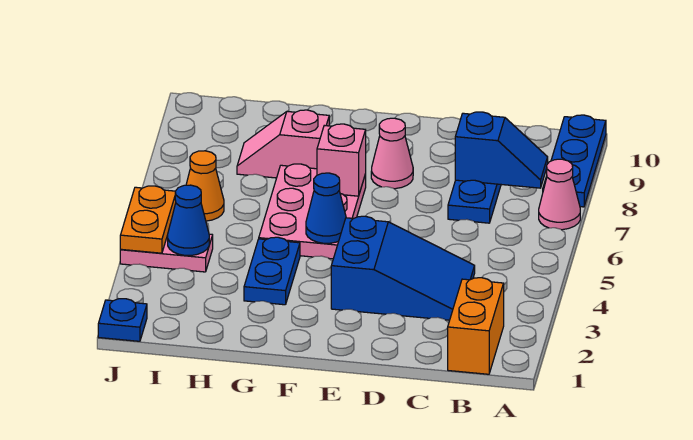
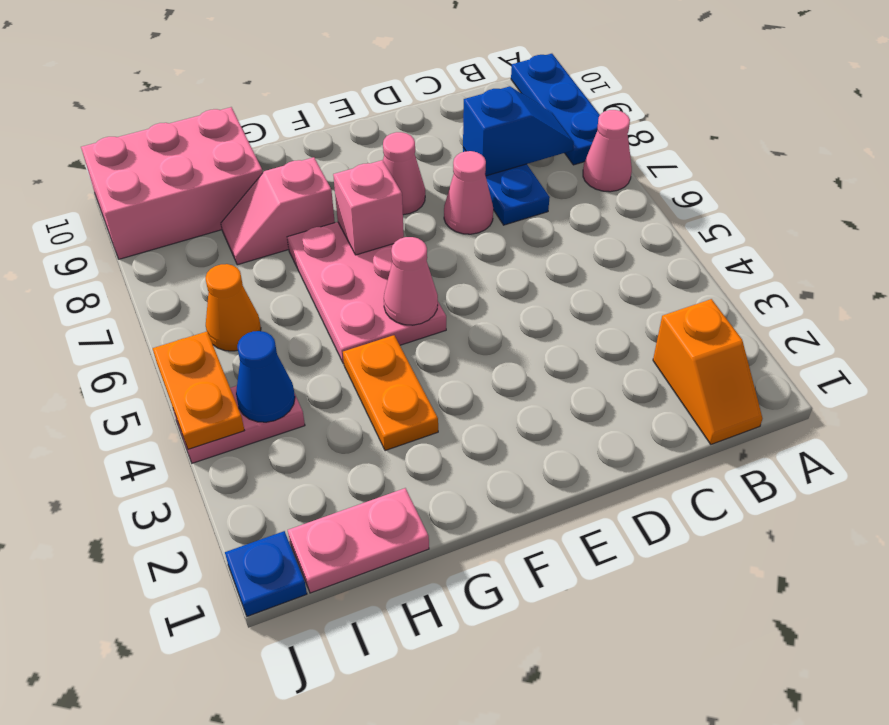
orange brick B1:B2 level 1 -> orange slope B1:B2 level 1 top 2
blue slope C3:E4 level 1 top E -> none
none -> pink cone D7 level 1
blue cone F5 level 2 -> pink cone F5 level 2
blue plate G3:G4 level 1 -> orange plate G3:G4 level 1
none -> pink plate H1:I1 level 1
none -> pink brick H9:J10 level 1

